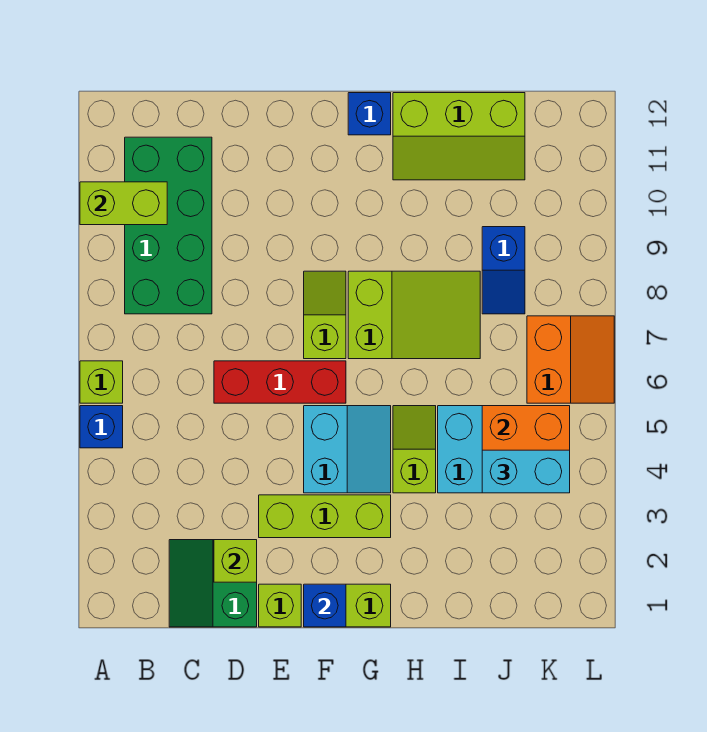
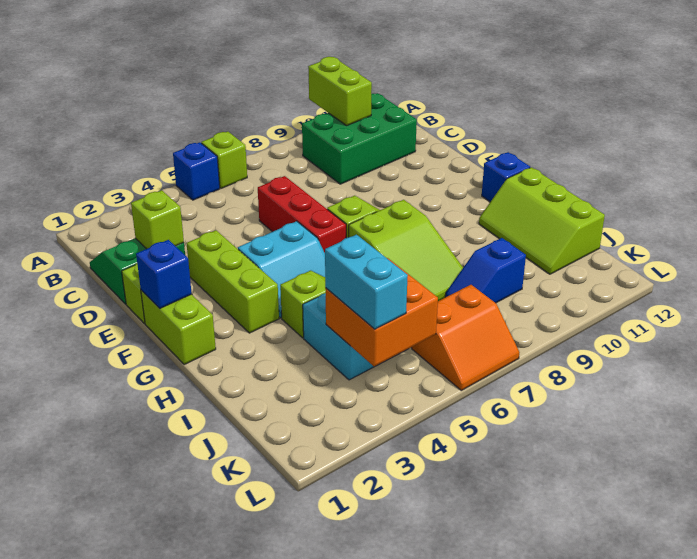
green brick B8:C11 level 1 -> green brick B9:C11 level 1

